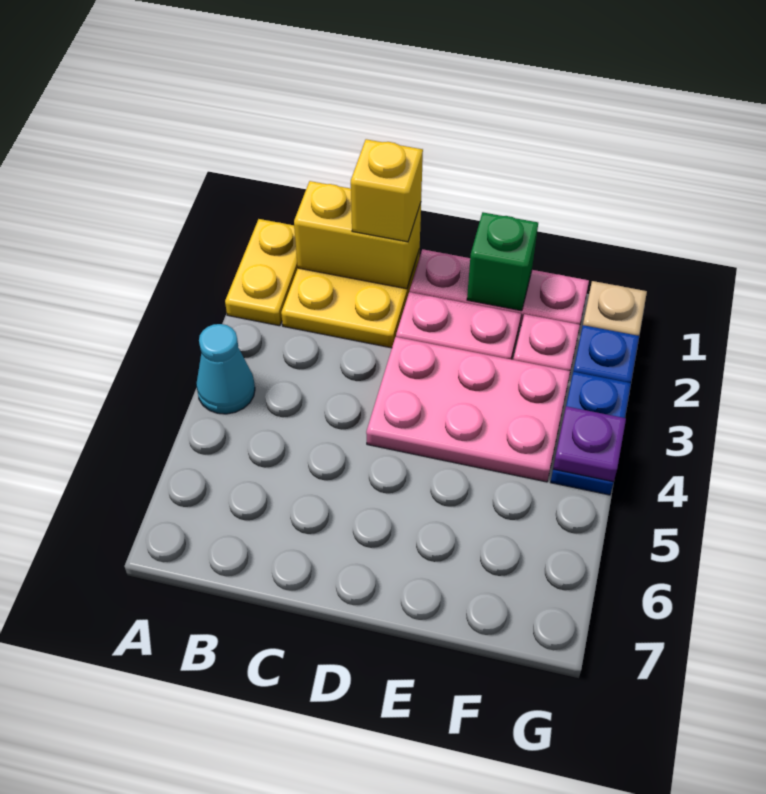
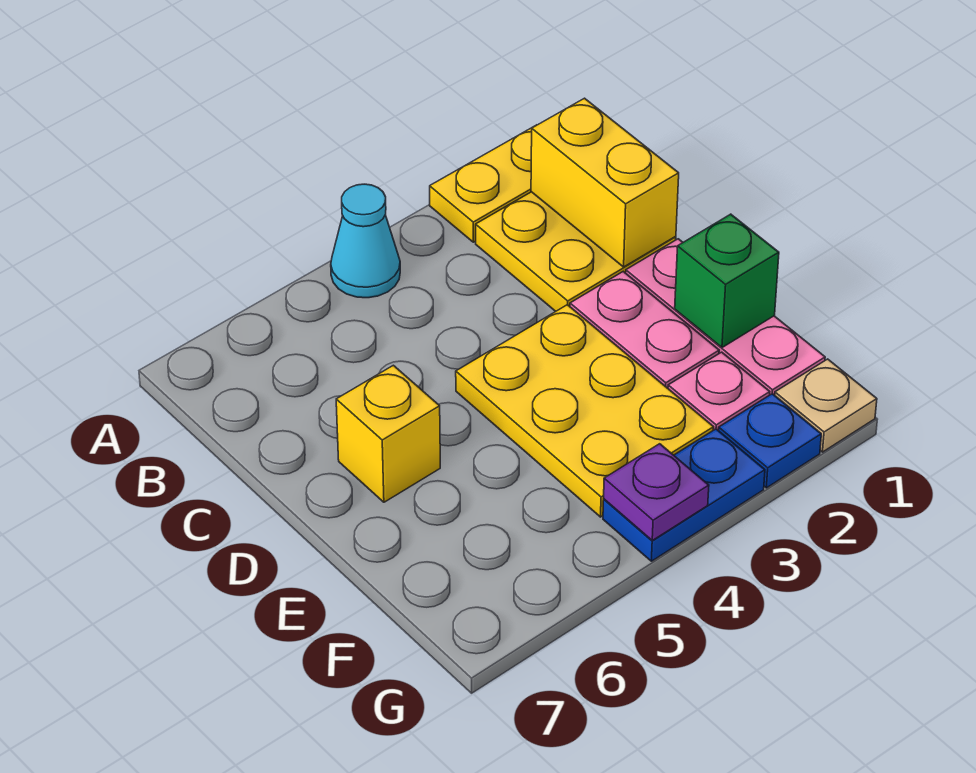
yellow brick C1 level 3 -> yellow brick D6 level 1
pink plate D3:F4 level 1 -> yellow plate D3:F4 level 1

